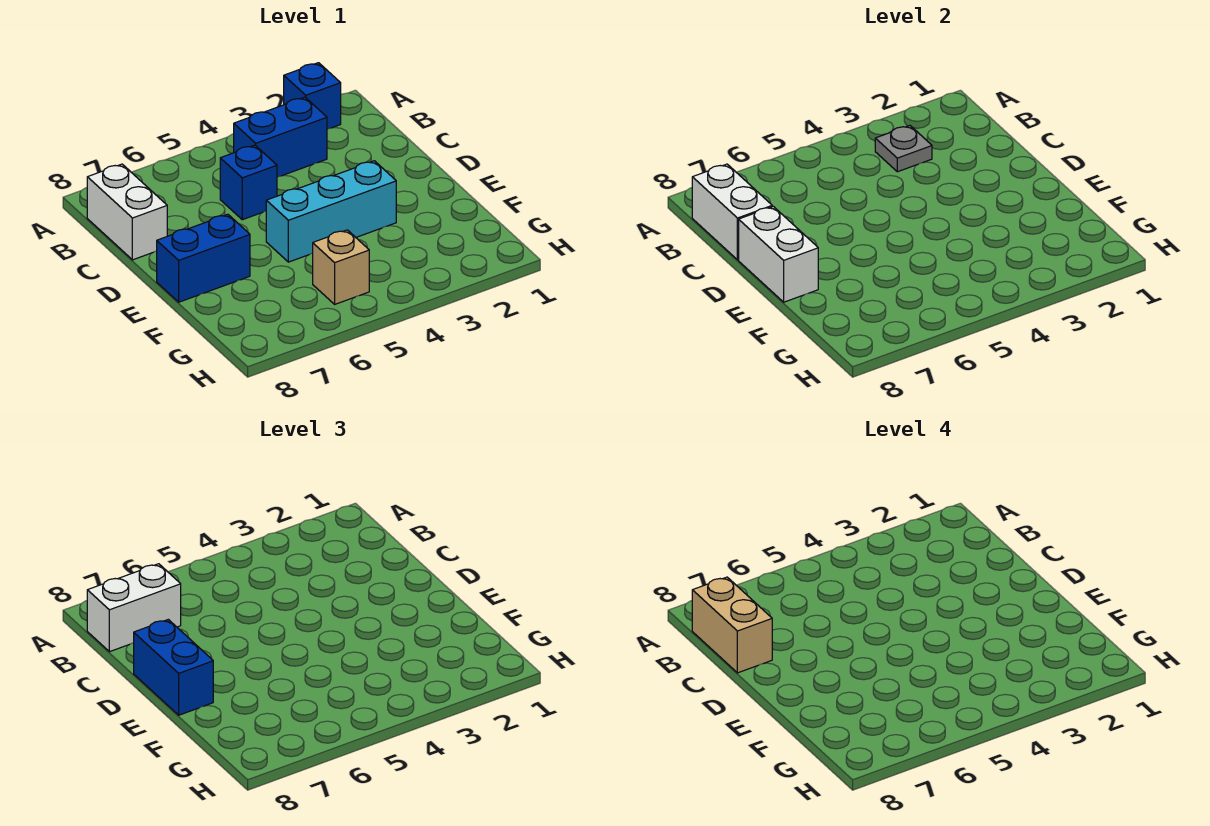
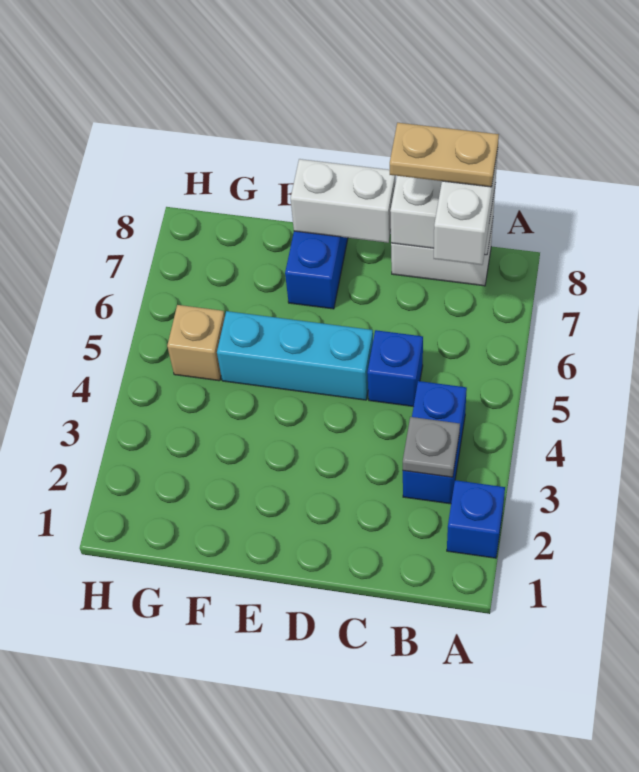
tan brick B8:C8 level 4 -> tan plate B8:C8 level 4
blue brick D8:E8 level 3 -> none
cyan brick E3:E5 level 1 -> cyan brick D5:F5 level 1

